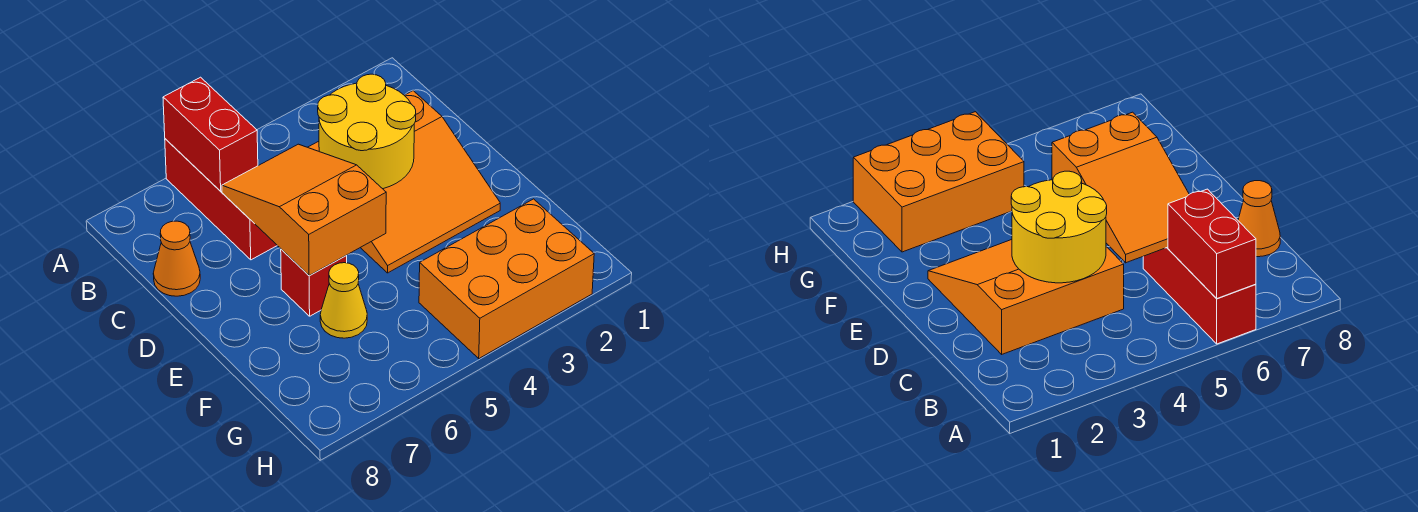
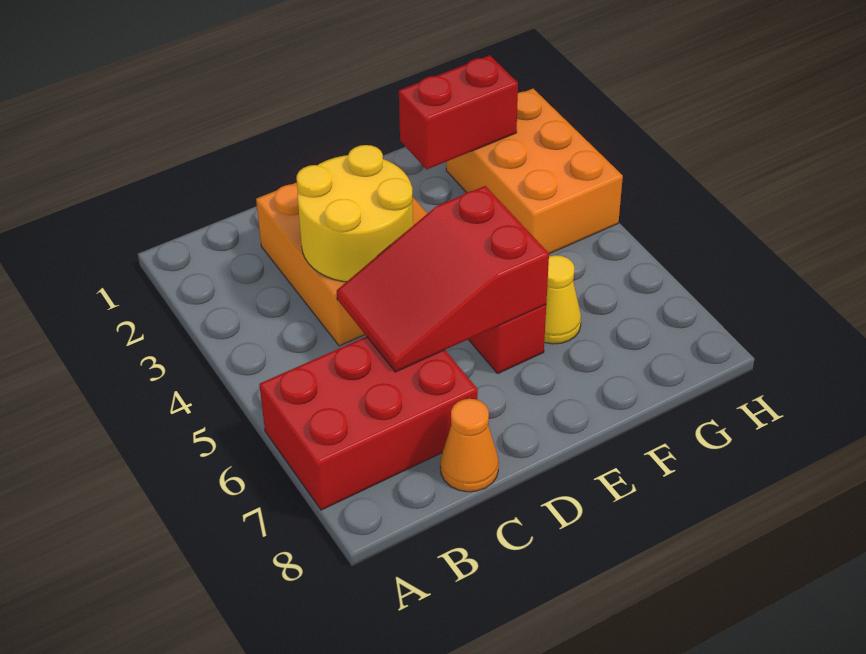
red brick A6:C6 level 1 -> red brick A6:C7 level 1
red brick A6:B6 level 2 -> red brick F2:G2 level 2
orange slope C5:E6 level 2 top E -> red slope C5:E6 level 2 top E

